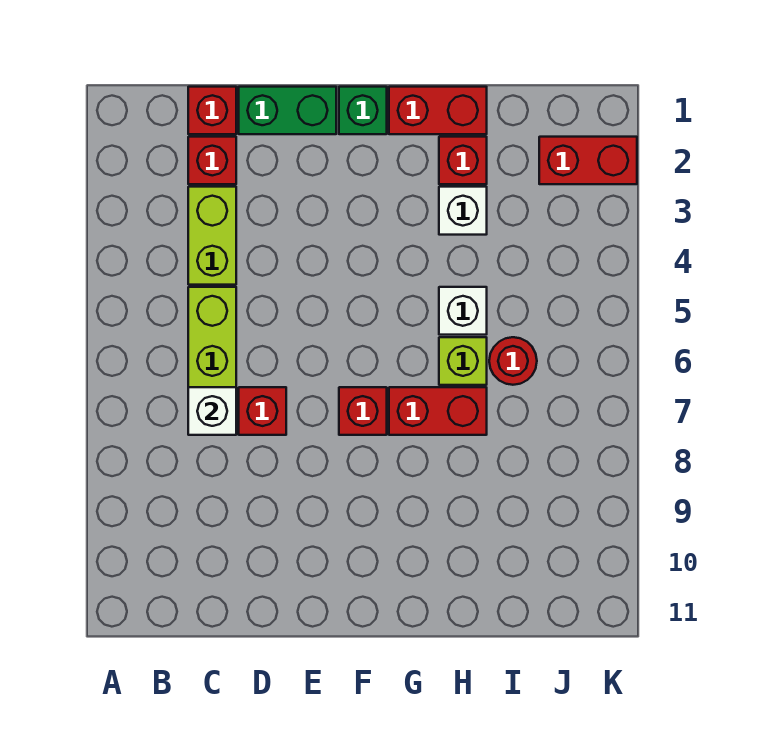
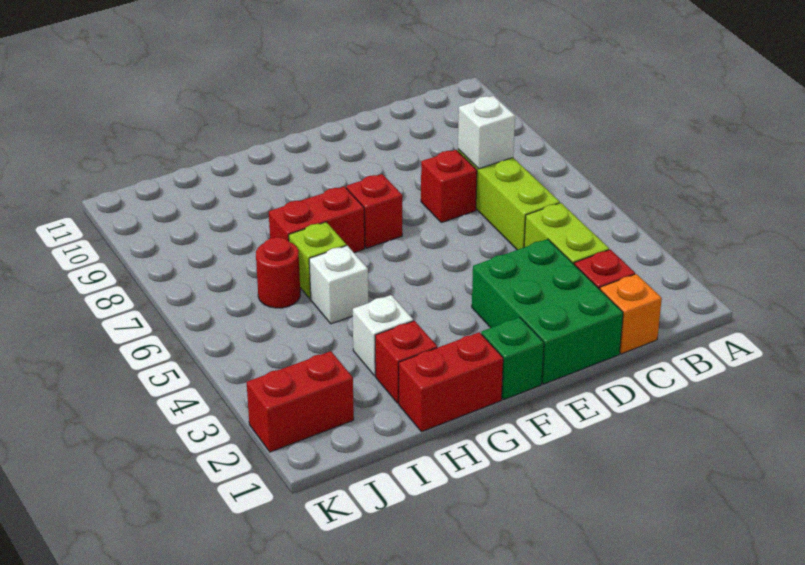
red brick C1 level 1 -> orange brick C1 level 1
green brick D1:E1 level 1 -> green brick D1:E3 level 1

